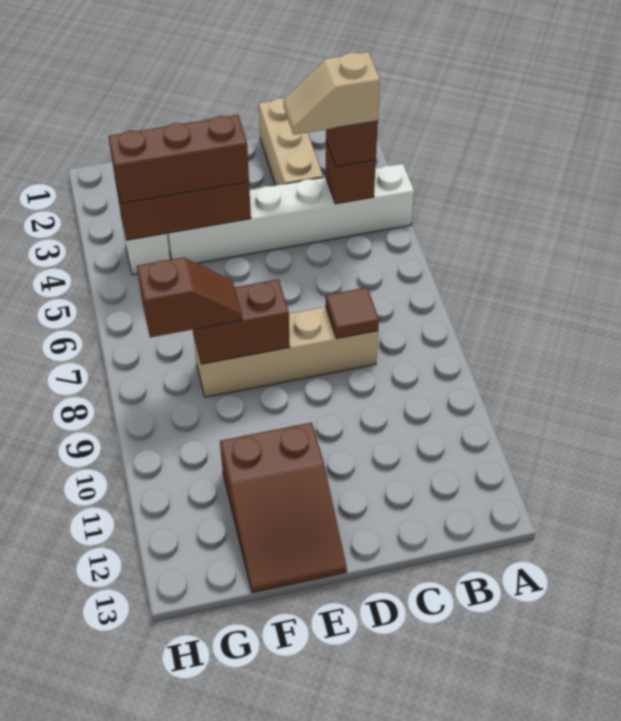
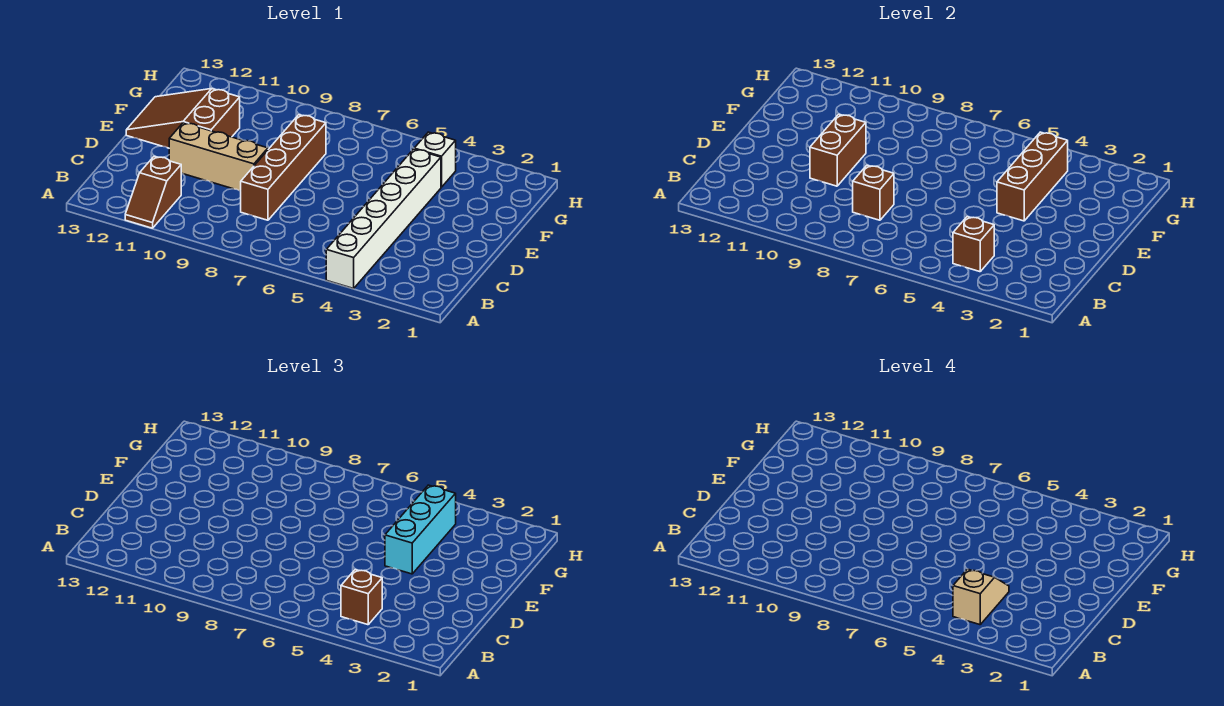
tan brick C1:C3 level 1 -> tan brick D9:D11 level 1
tan brick C8:F8 level 1 -> brown brick C8:F8 level 1
brown tile C8 level 2 -> brown brick C8 level 2
brown brick E4:G4 level 3 -> cyan brick E4:G4 level 3
brown brick E8:F8 level 2 -> brown brick D10:E10 level 2
brown slope F8:G8 level 3 top G -> brown slope A11:B11 level 1 top B

